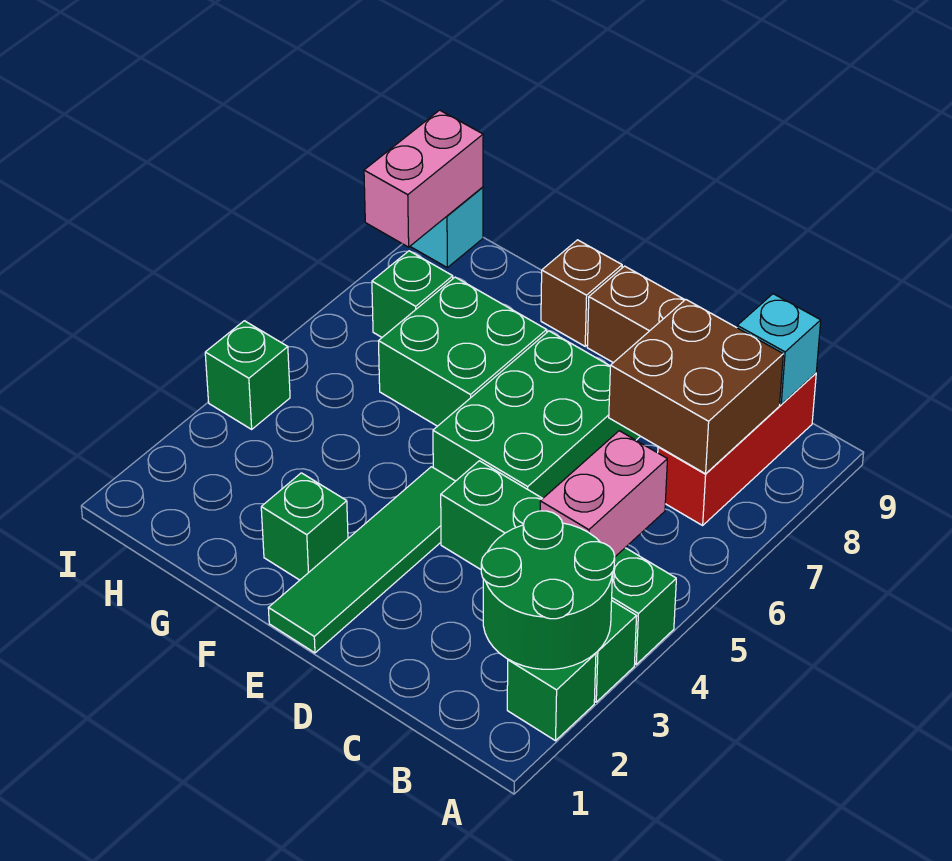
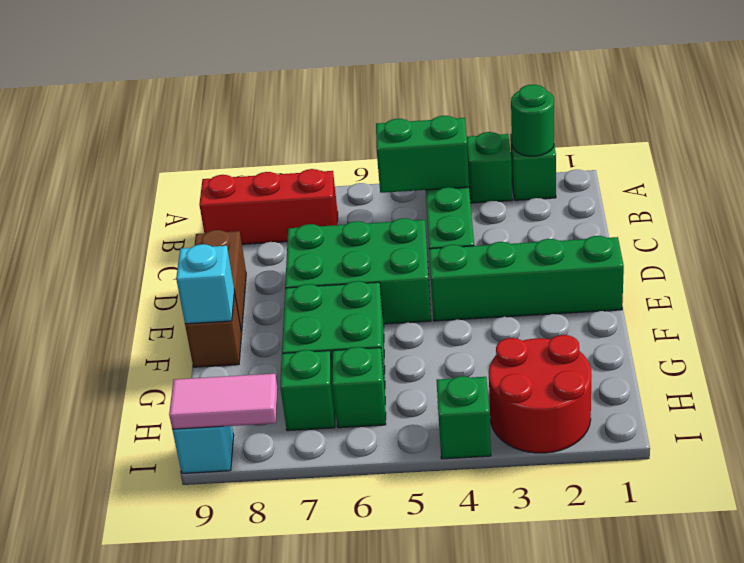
green round brick A2:B3 level 2 -> green round brick A2 level 2
pink brick B4:B5 level 2 -> green brick B4:B5 level 2
brown brick B7:C8 level 2 -> none
cyan brick B9 level 2 -> cyan brick F9 level 2
green tile E1:E4 level 1 -> green brick E1:E4 level 1
green brick F2 level 1 -> green brick H6 level 1
none -> red round brick H2:I3 level 1
pink brick I8:I9 level 2 -> pink tile I8:I9 level 2

